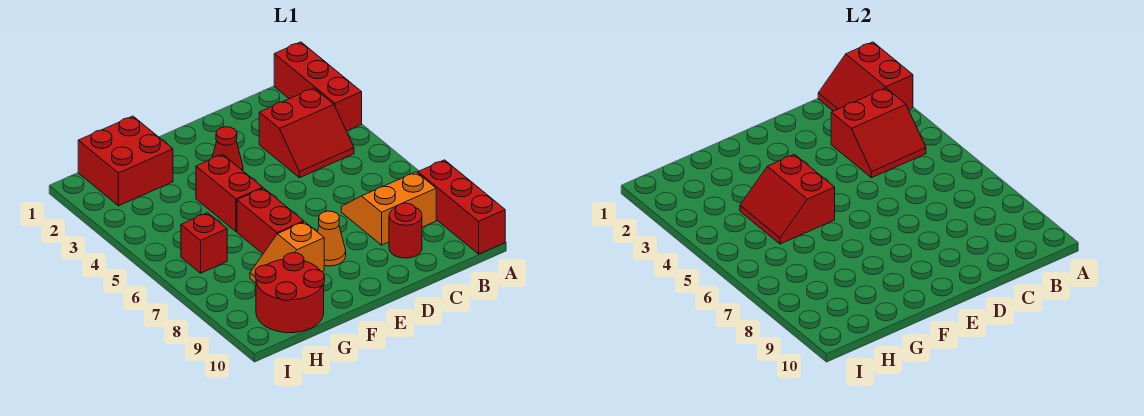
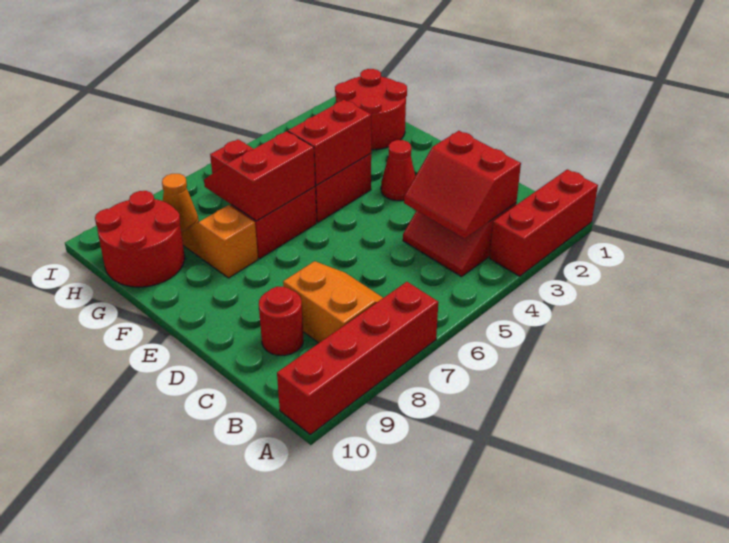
red slope A1:B2 level 2 top A -> red slope F6:G7 level 2 top F
red brick A8:A10 level 1 -> red brick A7:A10 level 1
orange cone E8 level 1 -> orange cone H8 level 1
red brick G1:H2 level 1 -> red round brick G1:H2 level 1

